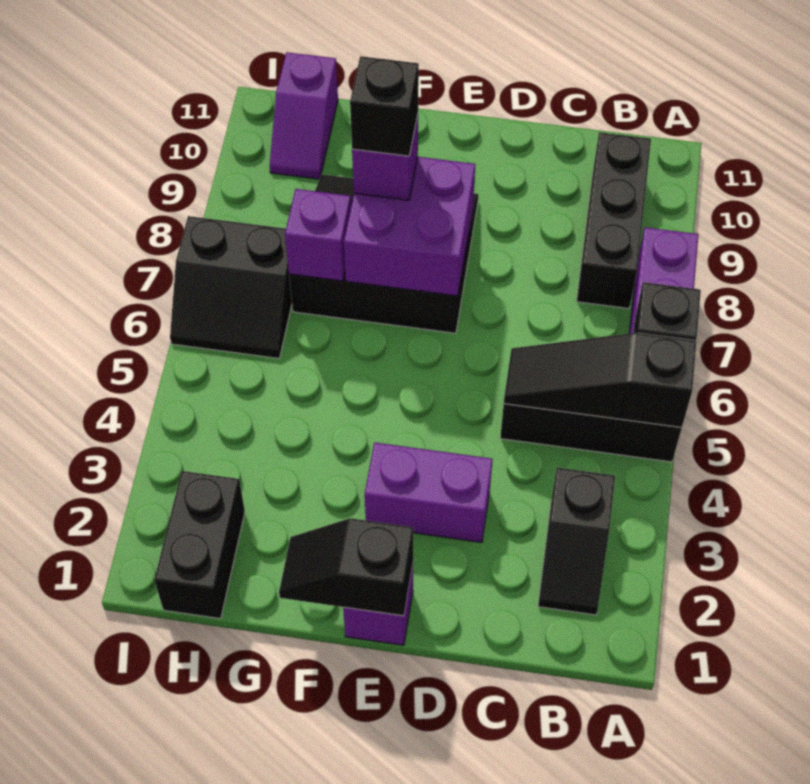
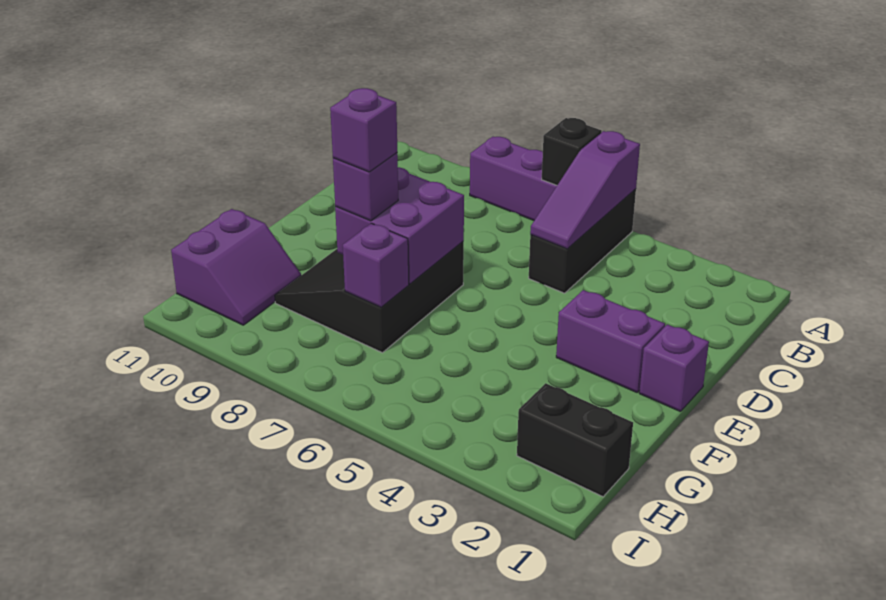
black slope A5:C5 level 2 top A -> purple slope A5:C5 level 2 top A
black slope B2:B3 level 1 top 3 -> none
black brick B8:B10 level 1 -> none
purple brick D3:E3 level 1 -> purple brick E2:E3 level 1
black slope E1:F1 level 2 top E -> none
black brick F8 level 4 -> purple brick F8 level 4
black slope H6:I7 level 1 top 7 -> none
purple slope H10:H11 level 1 top 11 -> purple slope G10:H11 level 1 top 11

